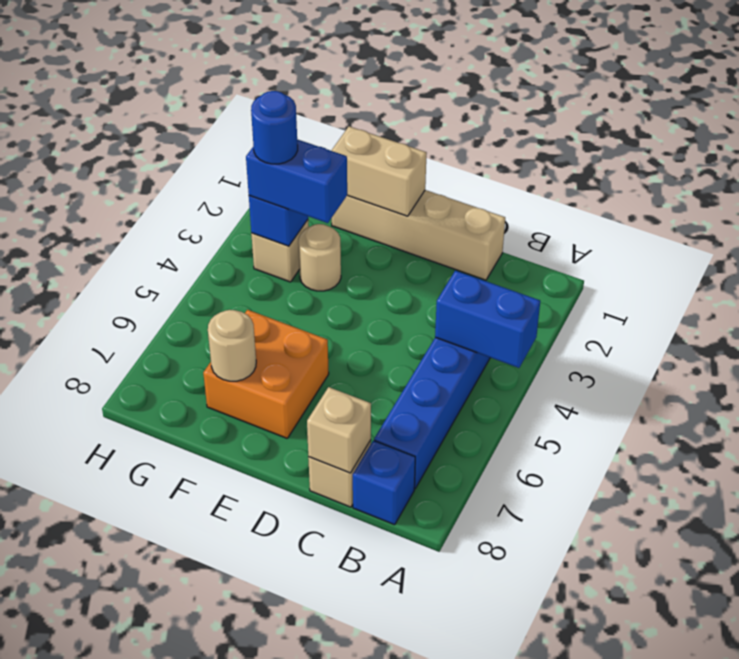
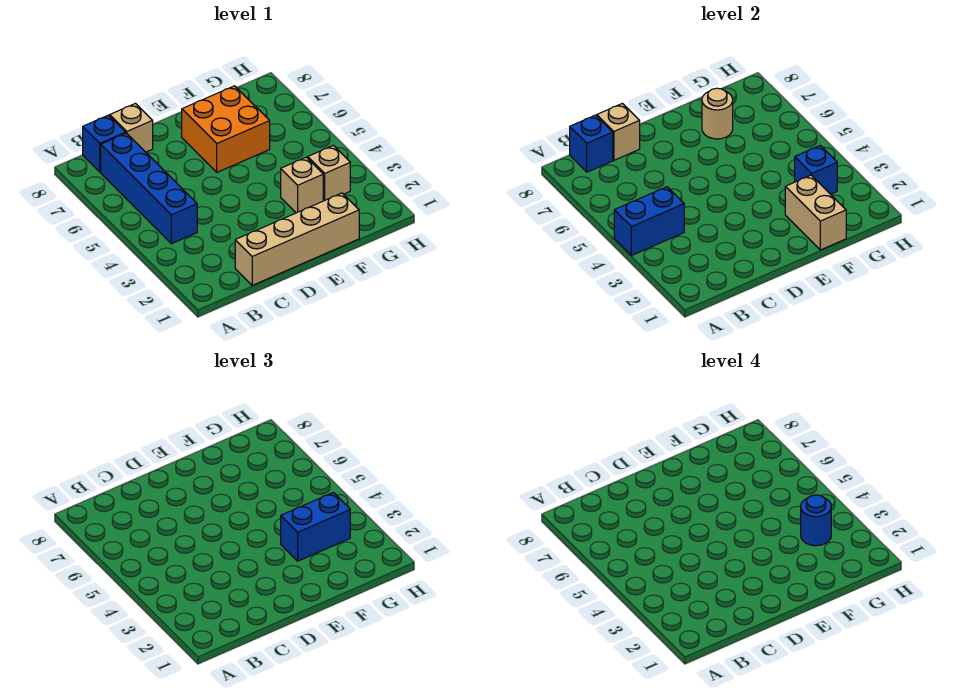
none -> blue brick B8 level 2
tan brick E1:F1 level 2 -> tan brick F1:F2 level 2
tan round brick F3 level 1 -> tan brick F3 level 1

